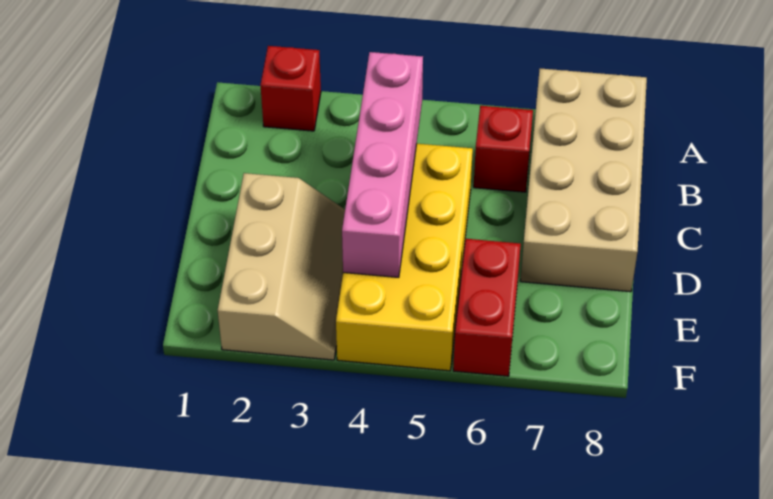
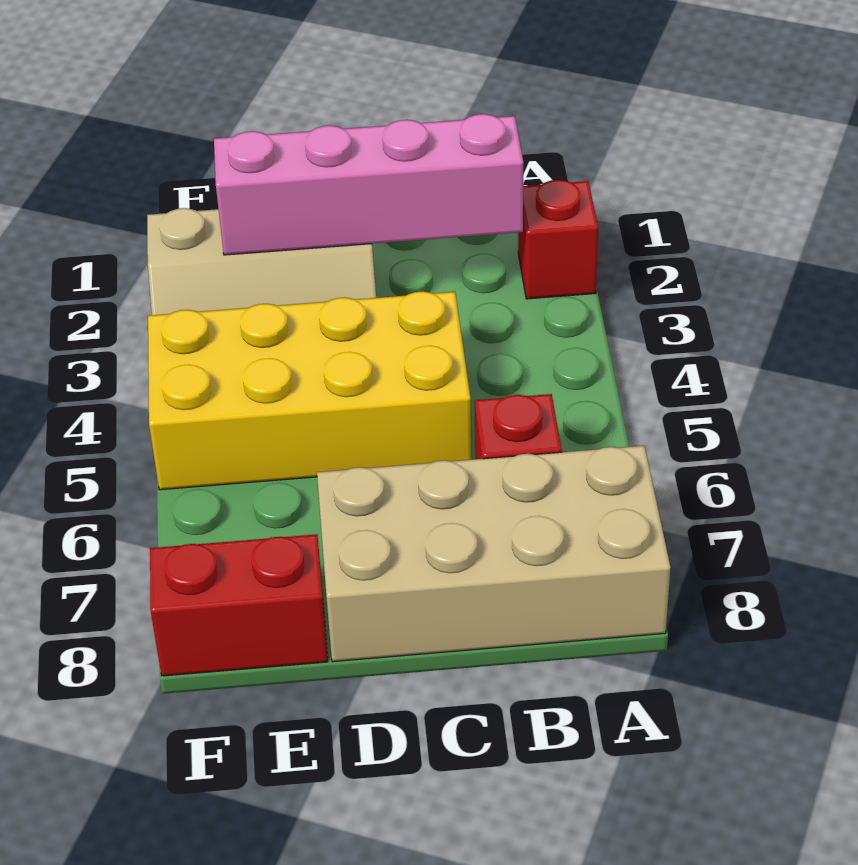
pink brick B4:E4 level 2 -> pink brick B2:E2 level 2
red brick E6:F6 level 1 -> red brick E8:F8 level 1

